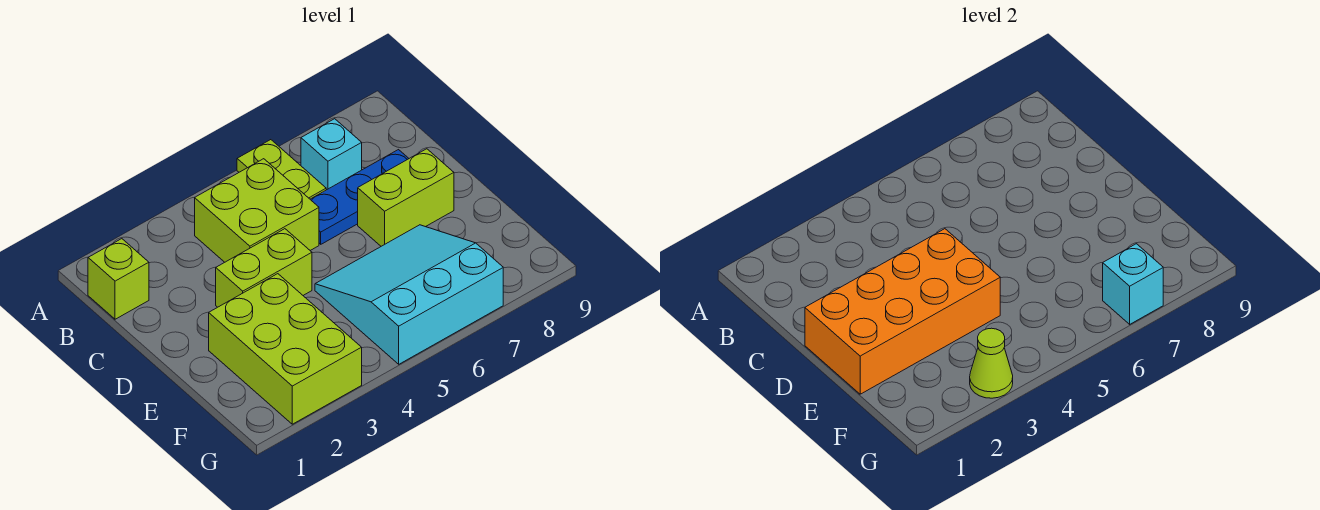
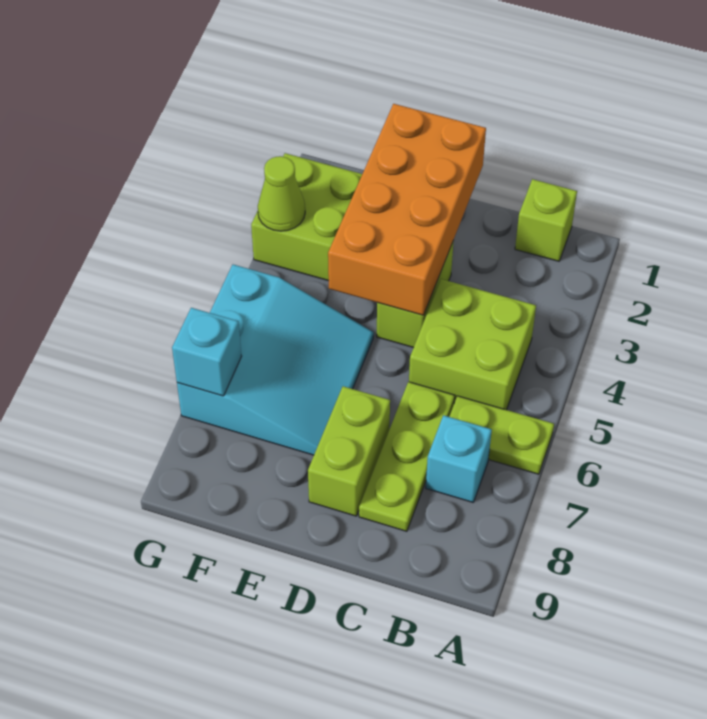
blue plate C6:C8 level 1 -> lime plate C6:C8 level 1

